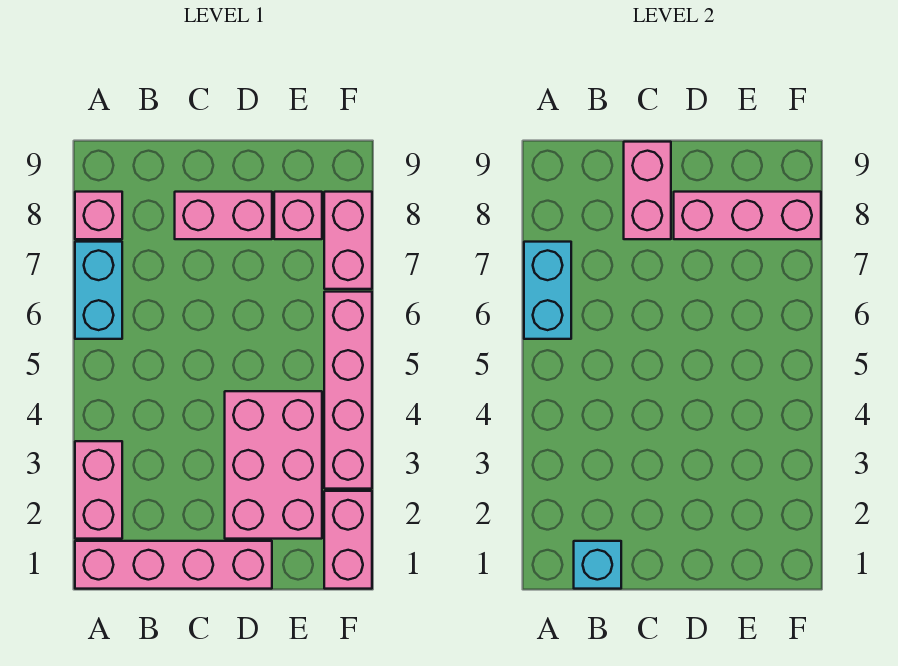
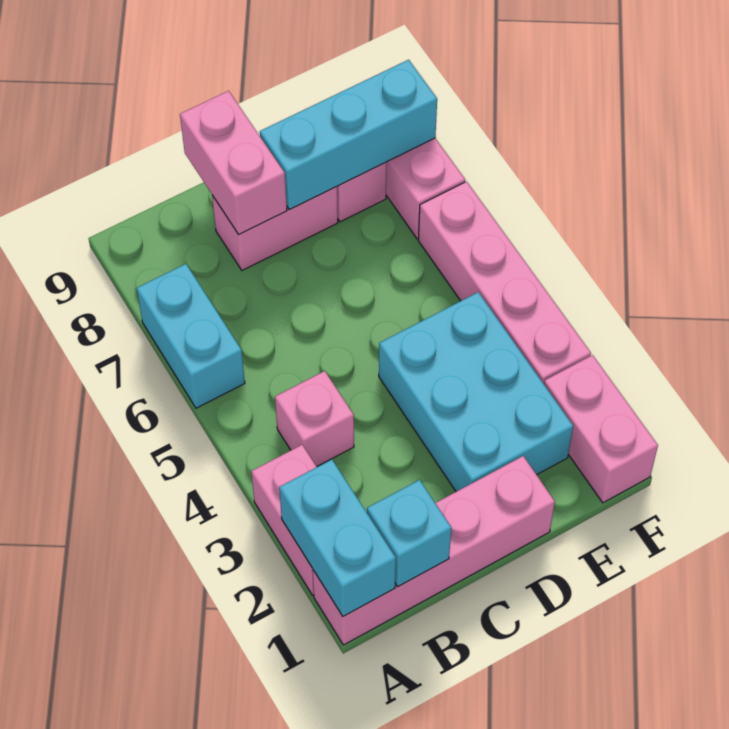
cyan brick A6:A7 level 2 -> cyan brick A1:A2 level 2
pink brick A8 level 1 -> pink brick B4 level 1
pink brick D2:E4 level 1 -> cyan brick D2:E4 level 1
pink brick D8:F8 level 2 -> cyan brick D8:F8 level 2

